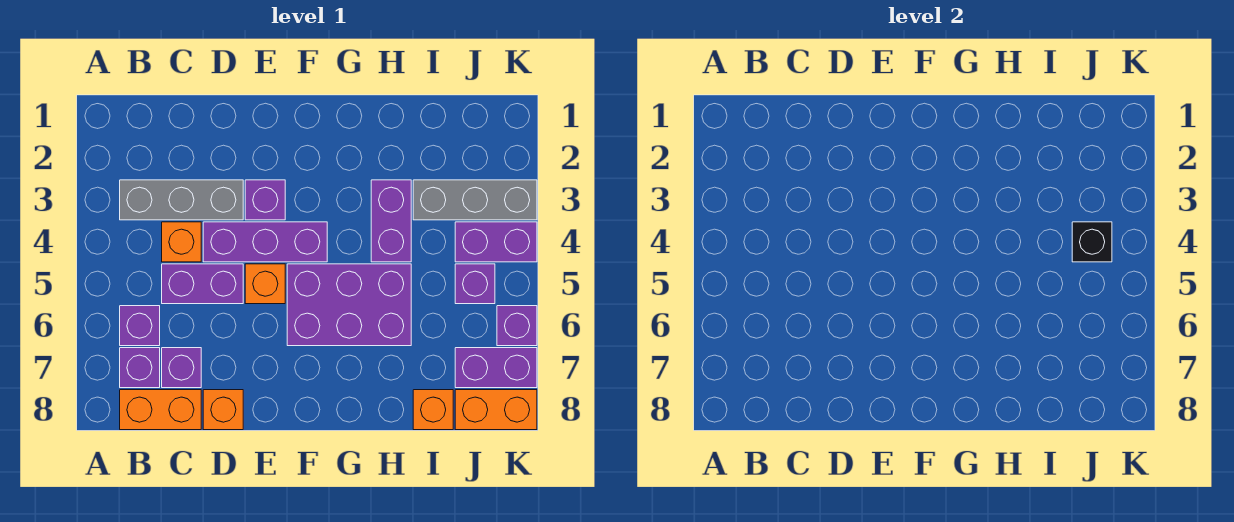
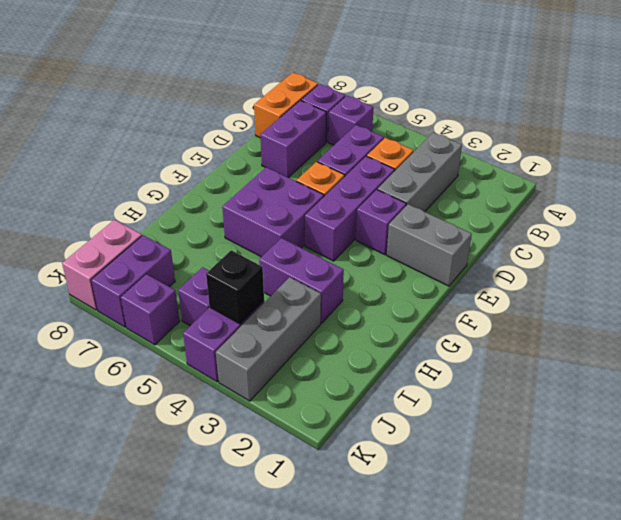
purple brick C7 level 1 -> purple brick C7:D7 level 1
orange brick D8 level 1 -> none
none -> grey brick E1:E2 level 1
purple brick F5:H6 level 1 -> purple brick F5:G6 level 1
orange brick I8 level 1 -> none
orange brick J8:K8 level 1 -> pink brick J8:K8 level 1

